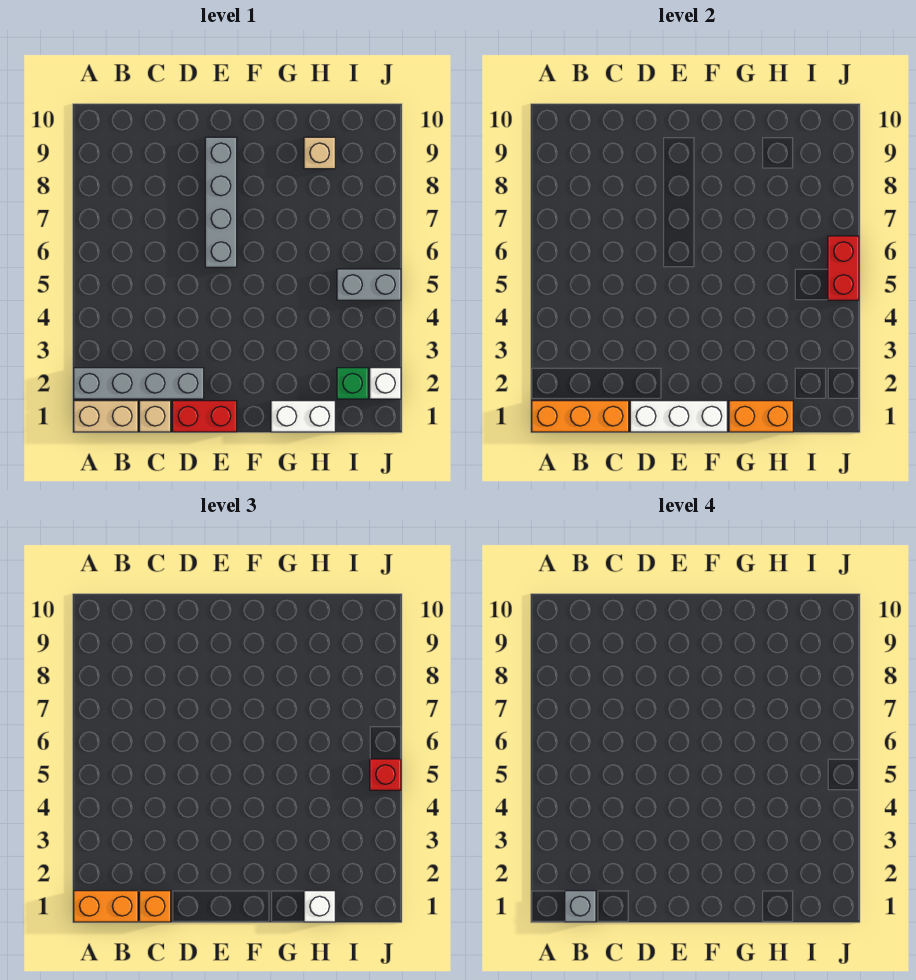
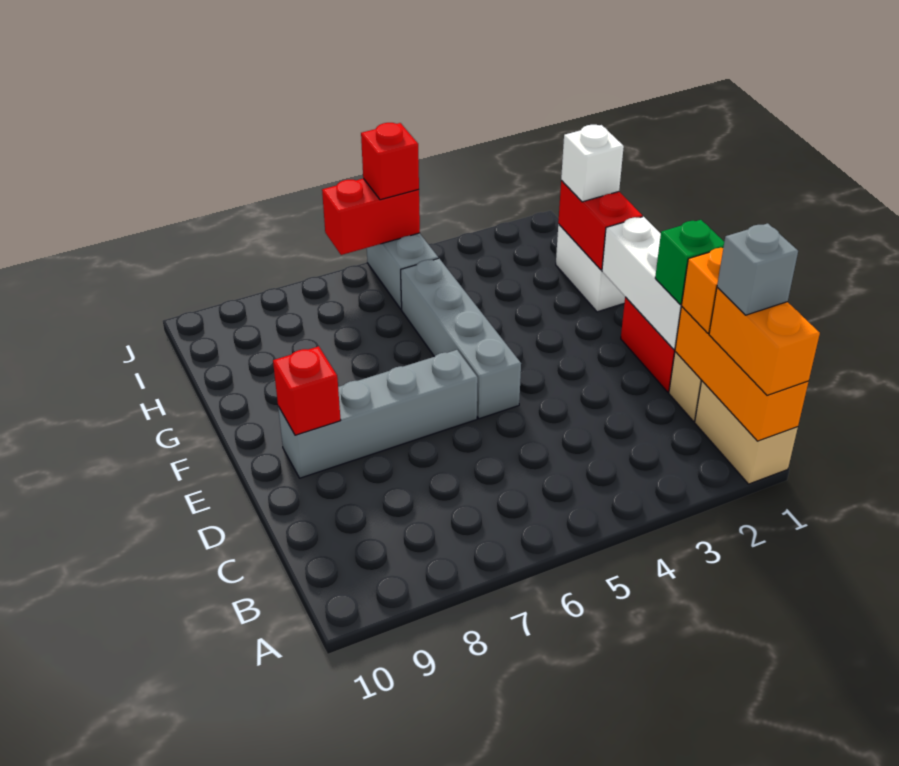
grey brick A2:D2 level 1 -> grey brick E5:H5 level 1
none -> red brick E9 level 2
orange brick G1:H1 level 2 -> red brick G1:H1 level 2
tan brick H9 level 1 -> none
green brick I2 level 1 -> green brick D1 level 3
white brick J2 level 1 -> none

